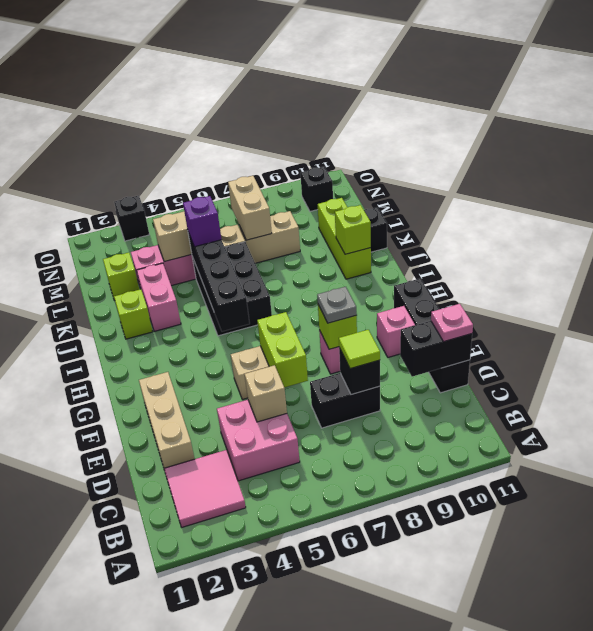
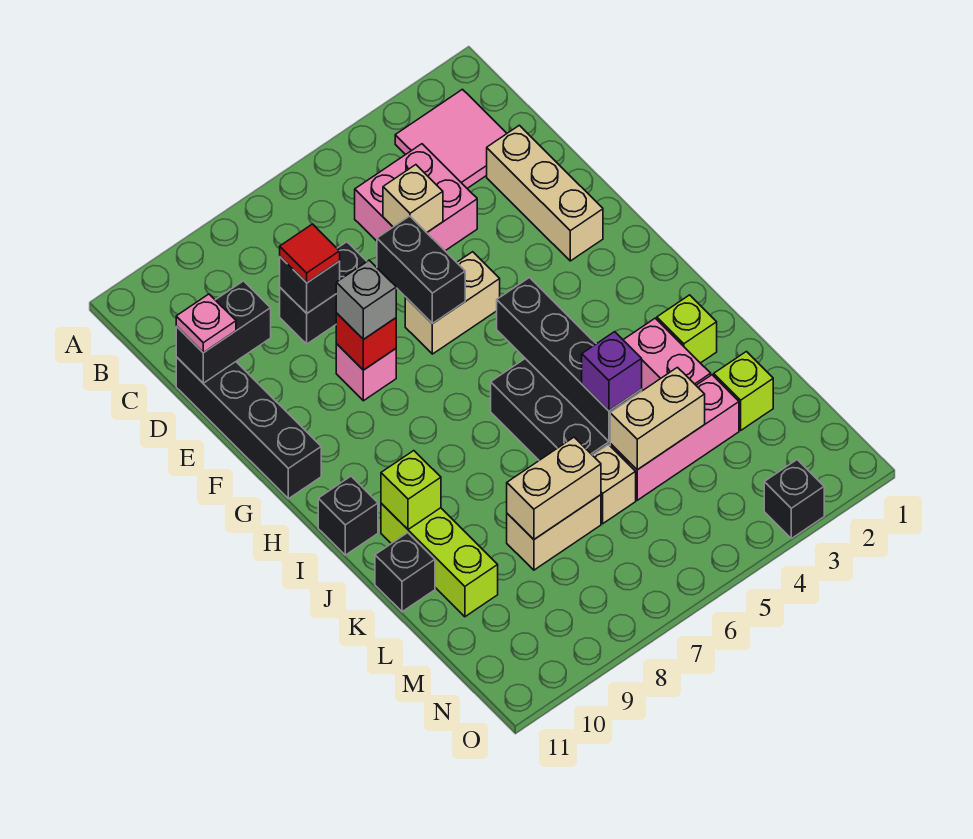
lime tile D8 level 3 -> red tile D8 level 3
lime brick E6:F6 level 2 -> black brick E6:F6 level 2
lime brick F8 level 2 -> red brick F8 level 2
grey plate F8 level 3 -> grey brick F8 level 3
pink brick F10 level 1 -> none
tan brick L7:M7 level 2 -> tan brick L7:L8 level 2
black brick N10 level 1 -> black brick I11 level 1

